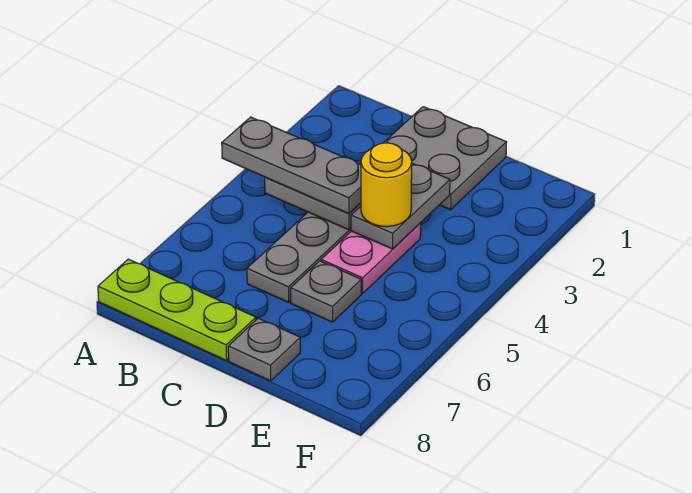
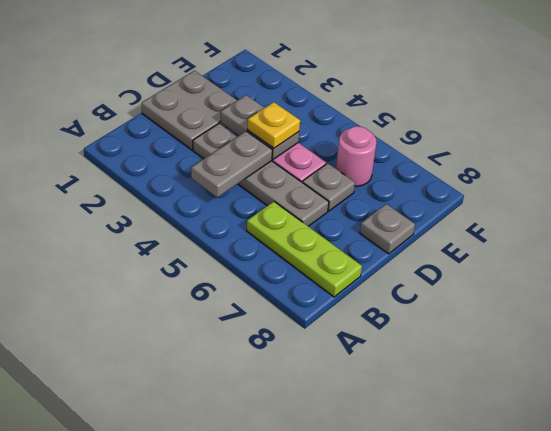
grey plate A4:C4 level 3 -> none
lime plate A8:C8 level 1 -> lime plate B6:B8 level 1
yellow round brick D4 level 3 -> yellow plate D4 level 3
none -> pink round brick E6 level 1

